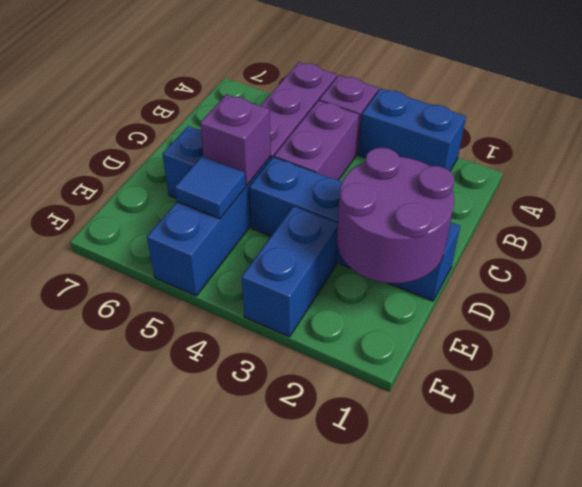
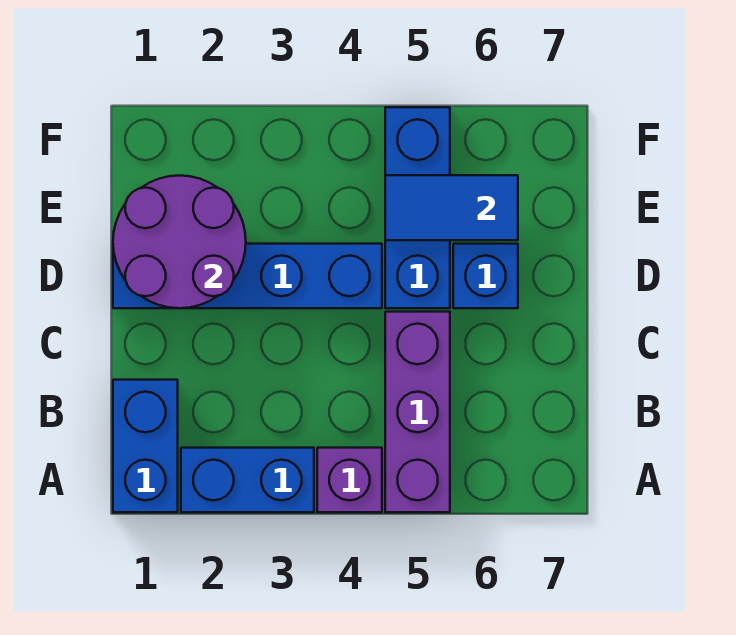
purple brick B4:C4 level 1 -> none
purple brick D5 level 2 -> none
blue brick E3:F3 level 1 -> blue brick A1:B1 level 1
blue tile E5 level 2 -> blue tile E5:E6 level 2

